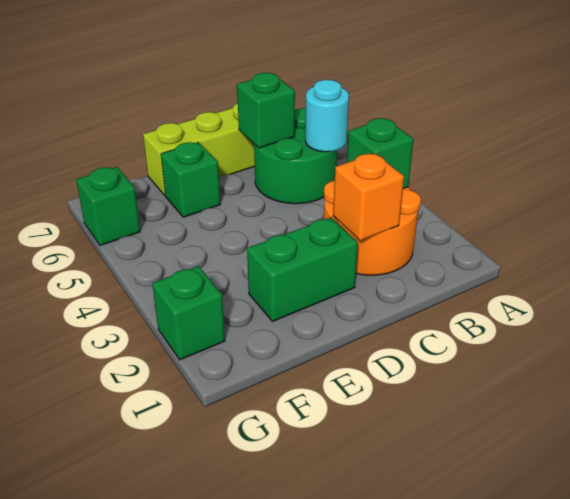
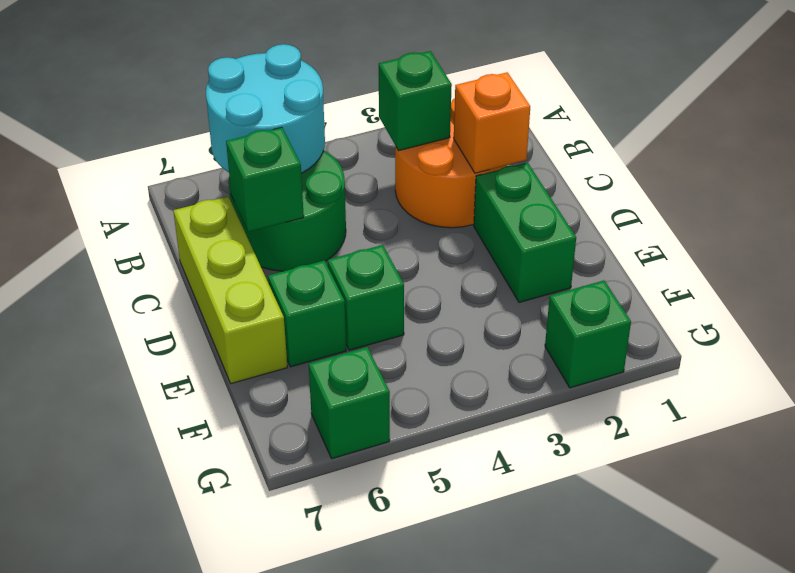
cyan round brick B5 level 2 -> cyan round brick A5:B6 level 2
none -> green brick E5 level 1

